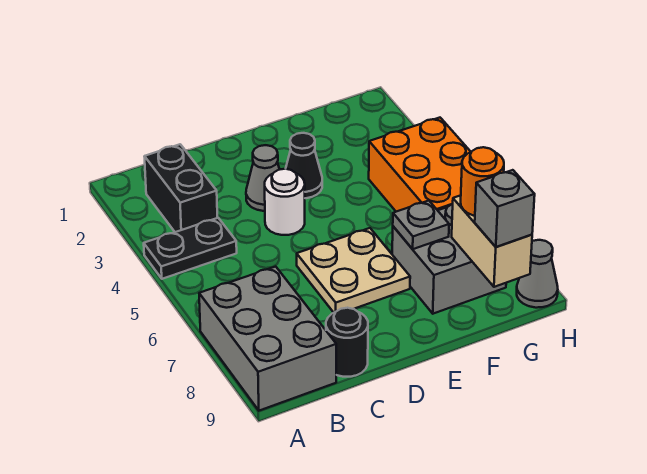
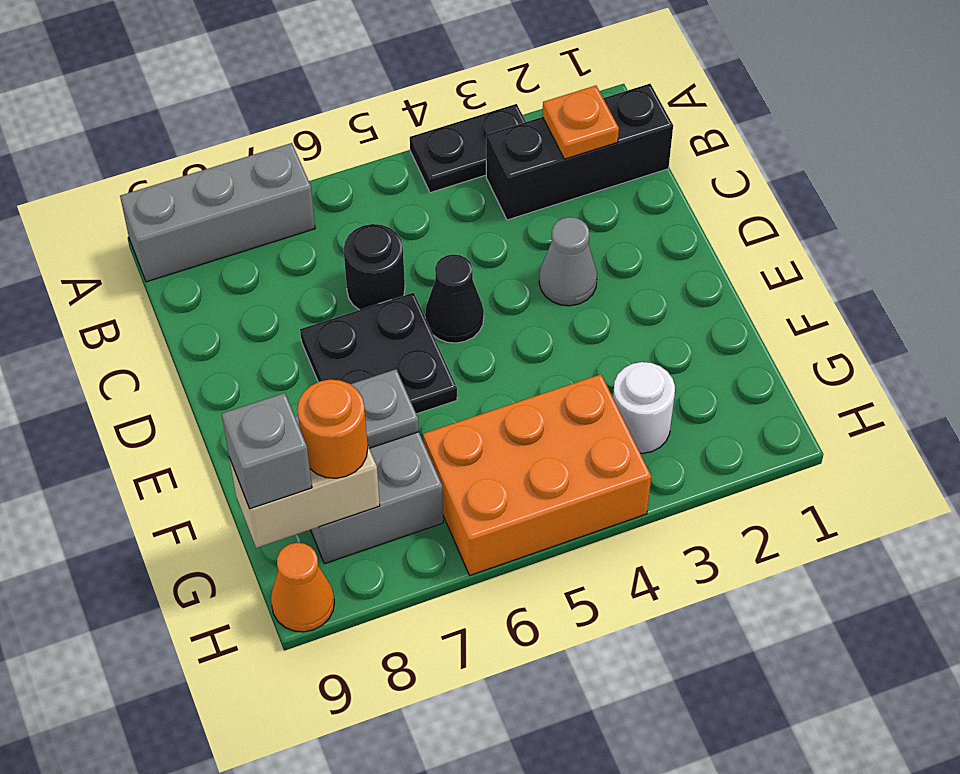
black plate A4:B4 level 1 -> black plate A3:A4 level 1
grey brick A7:B9 level 1 -> grey brick A7:A9 level 1
black brick B2:B3 level 1 -> black brick B1:B3 level 1
none -> orange plate B2 level 2
black round brick C9 level 1 -> black round brick C6 level 1
white round brick D4 level 1 -> white round brick G3 level 1
tan plate D6:E7 level 1 -> black plate D6:E7 level 1
black cone E3 level 1 -> black cone D5 level 1
grey cone H9 level 1 -> orange cone H9 level 1

